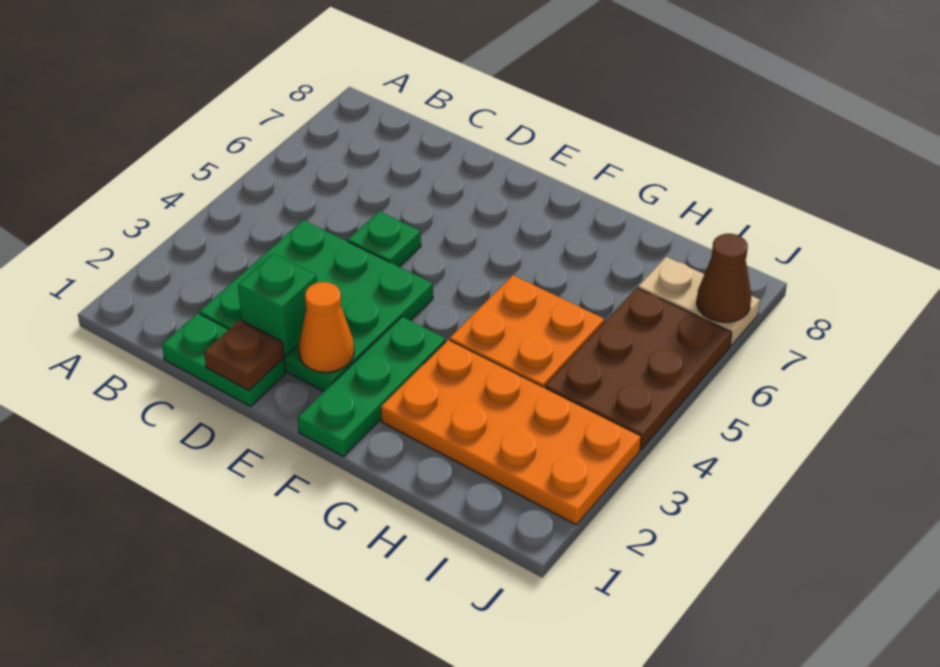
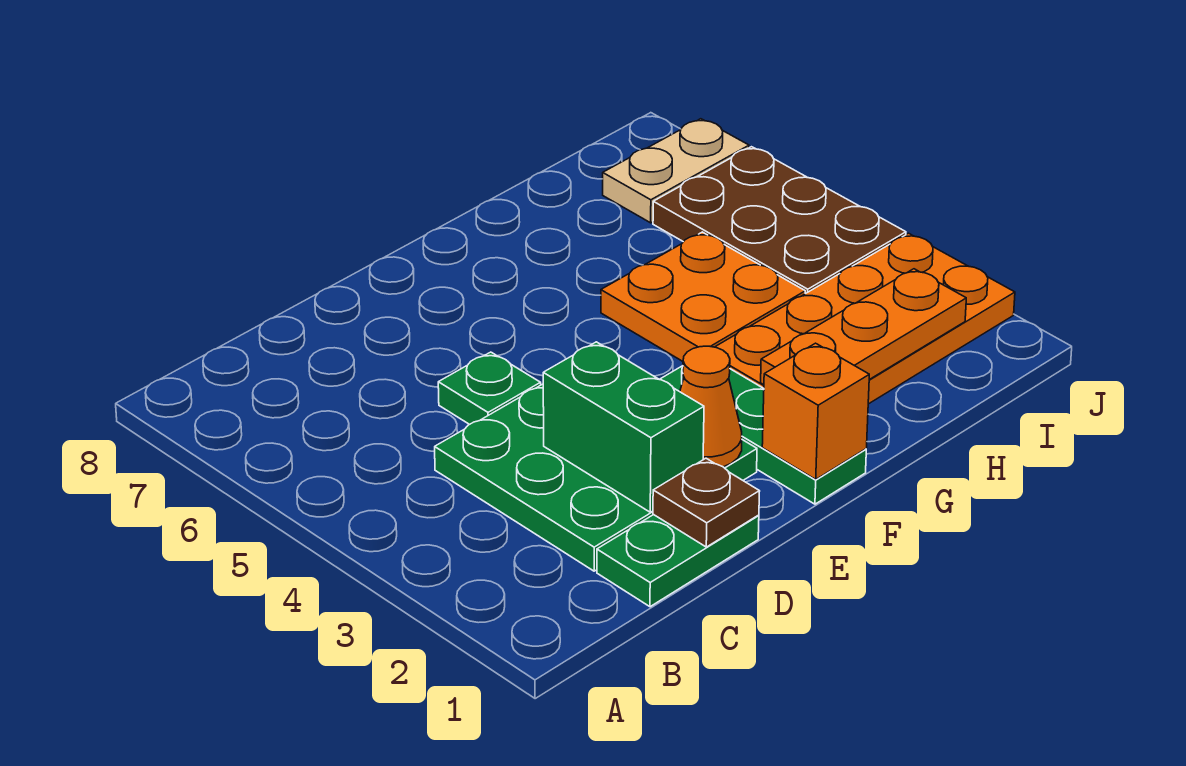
green brick D2 level 2 -> green brick D2:D3 level 2
none -> orange brick F1 level 2
none -> orange plate G2:I2 level 2
brown cone J7 level 2 -> none

